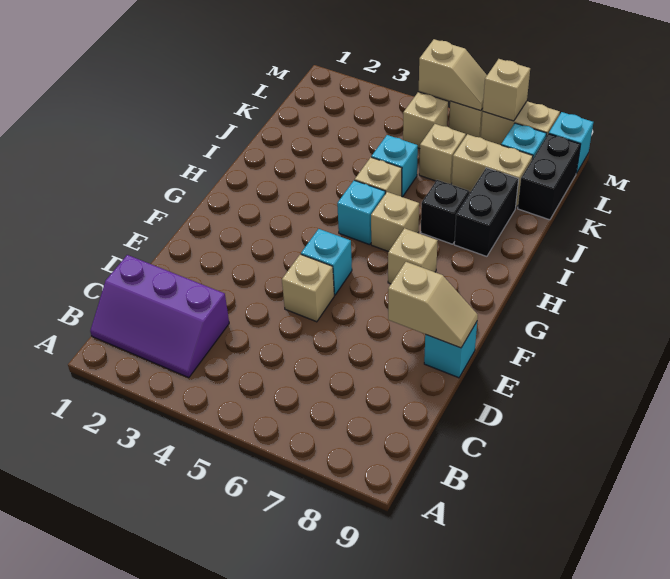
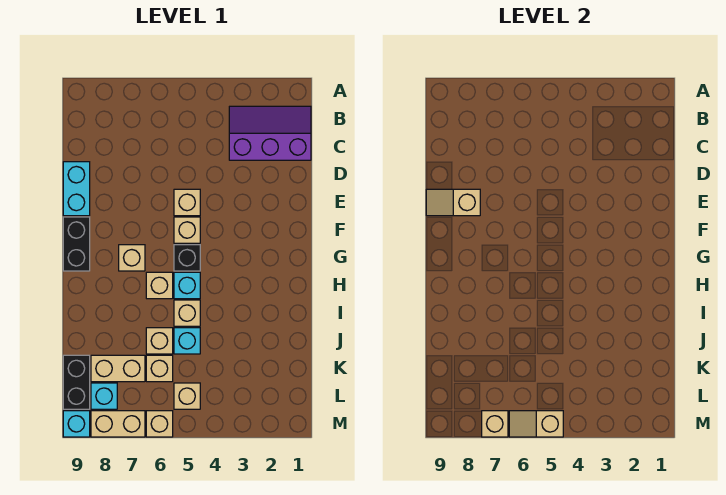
cyan brick E9 level 1 -> cyan brick D9:E9 level 1
cyan brick F5 level 1 -> tan brick F5 level 1
black brick I7 level 1 -> black brick G5 level 1
black brick I8:J8 level 1 -> black brick F9:G9 level 1
none -> tan brick J6 level 1

